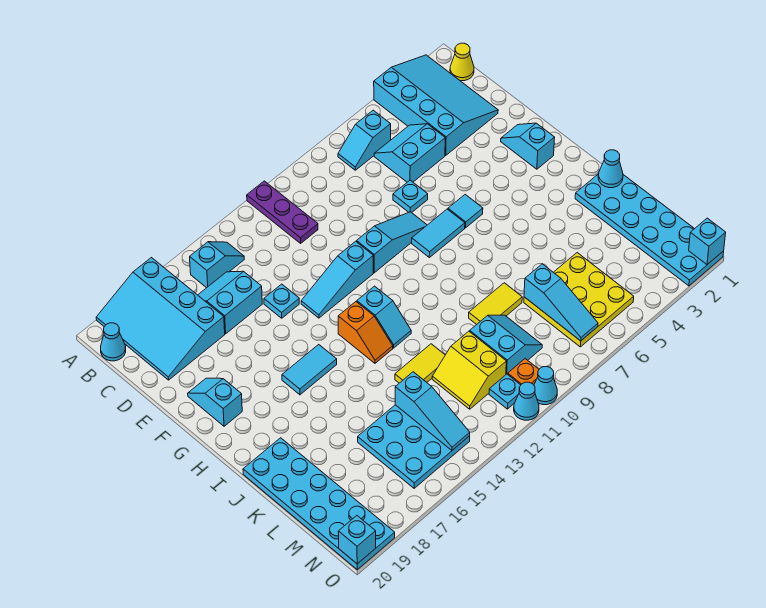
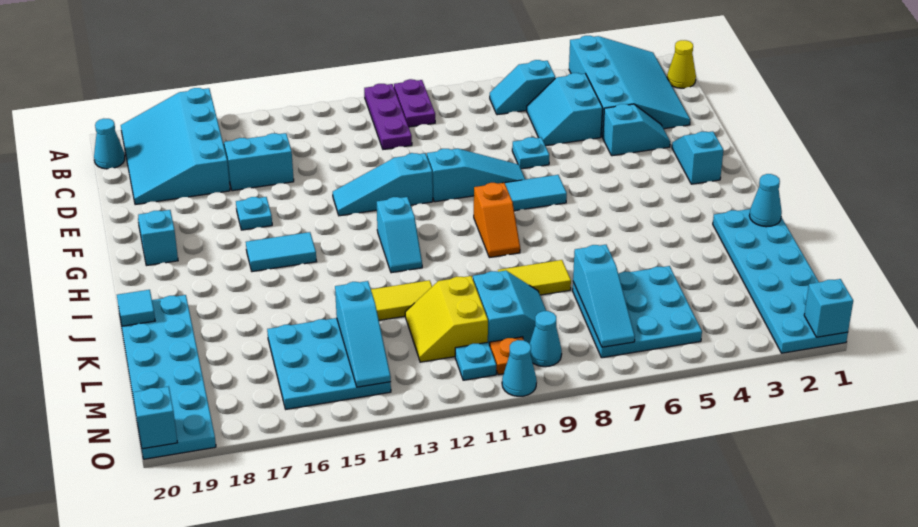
none -> purple plate A10:B10 level 1
cyan slope B14:B15 level 1 top 15 -> cyan slope E3:E4 level 1 top 4
cyan slope C5:D6 level 1 top D -> cyan slope C5:D6 level 1 top 5
cyan plate E14 level 1 -> cyan plate F16 level 1
cyan tile G6 level 1 -> cyan tile J20 level 2
orange slope H13:I13 level 1 top H -> orange slope H9:I9 level 1 top H
yellow plate L5:N7 level 1 -> cyan plate L5:N7 level 1
cyan cone O11 level 1 -> cyan cone N9 level 1

